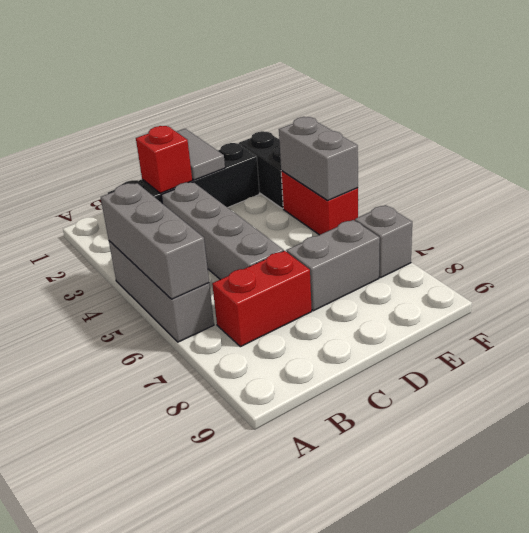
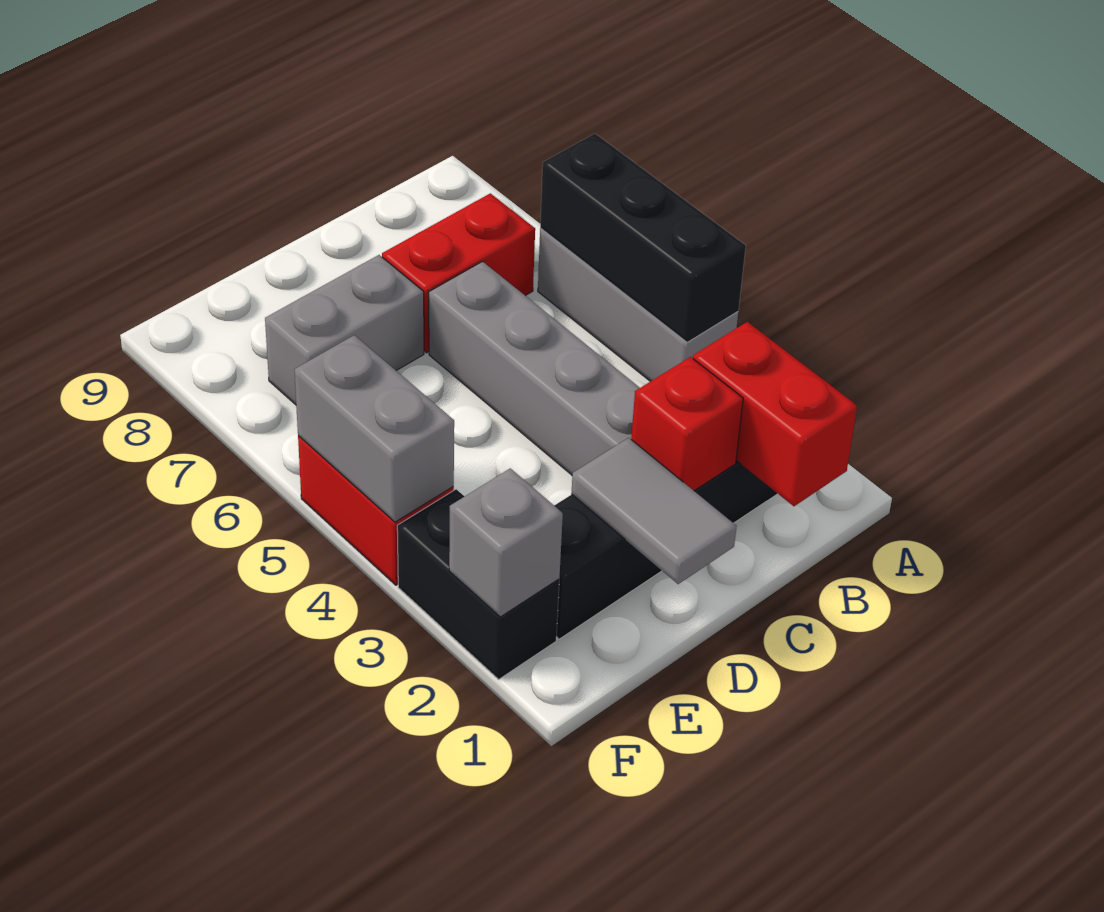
grey brick A4:A6 level 2 -> black brick A4:A6 level 2
none -> red brick B1:B2 level 2
grey brick F7 level 1 -> grey brick F2 level 2

